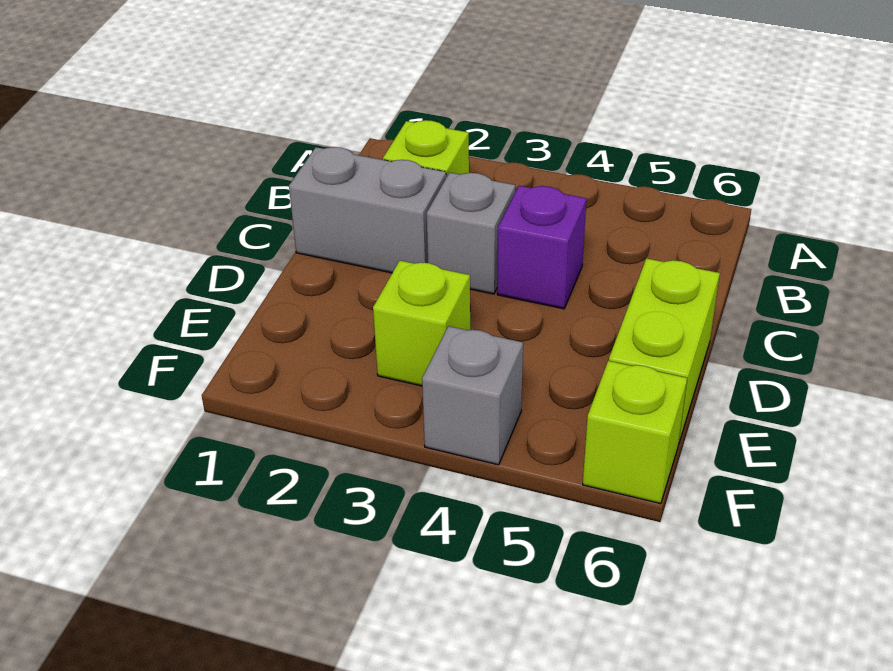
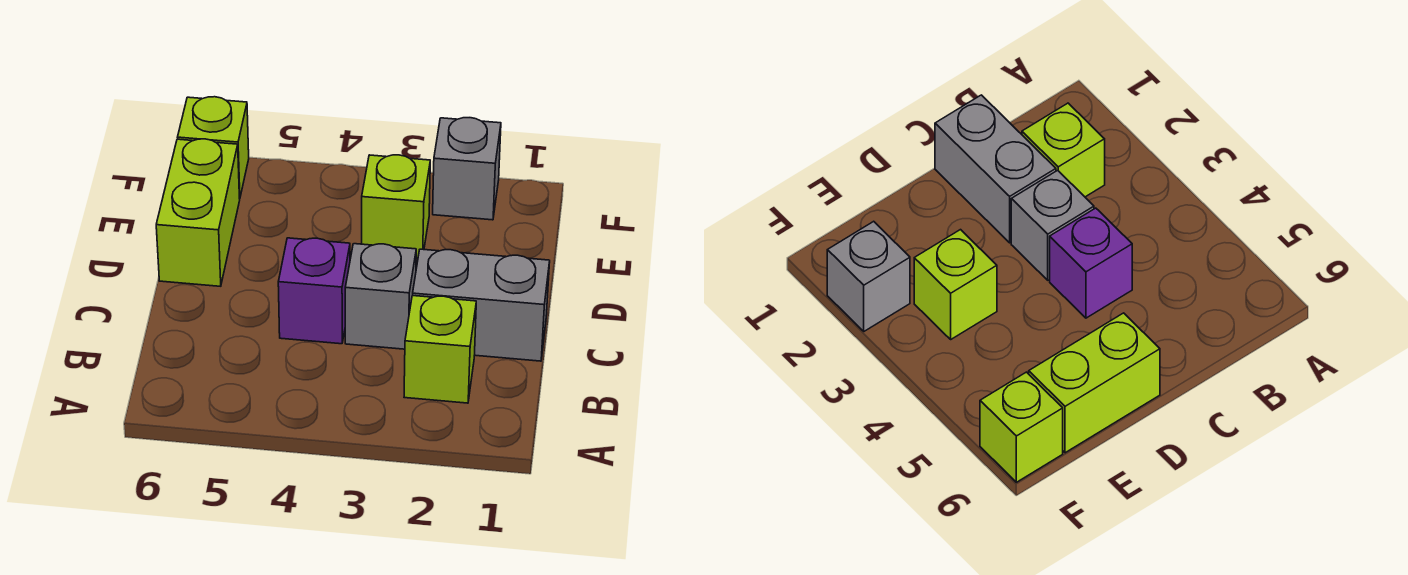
grey brick F4 level 1 -> grey brick F2 level 1

